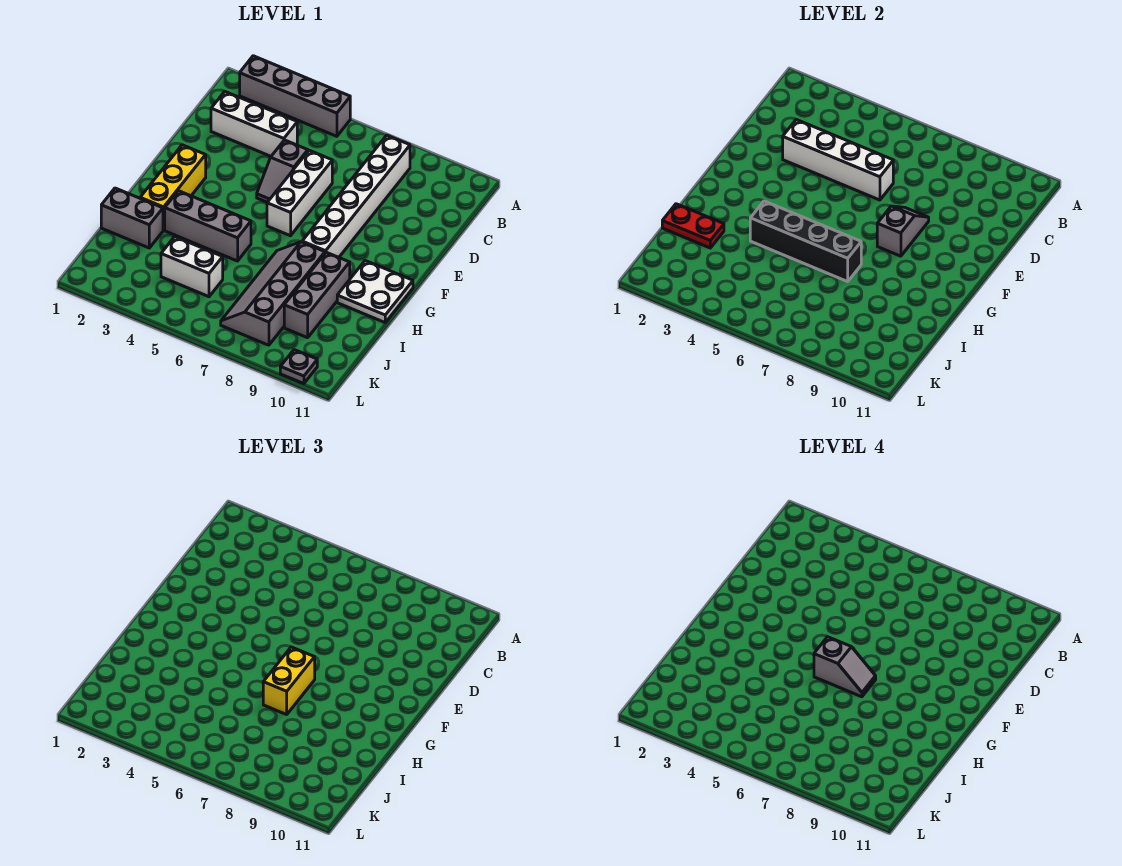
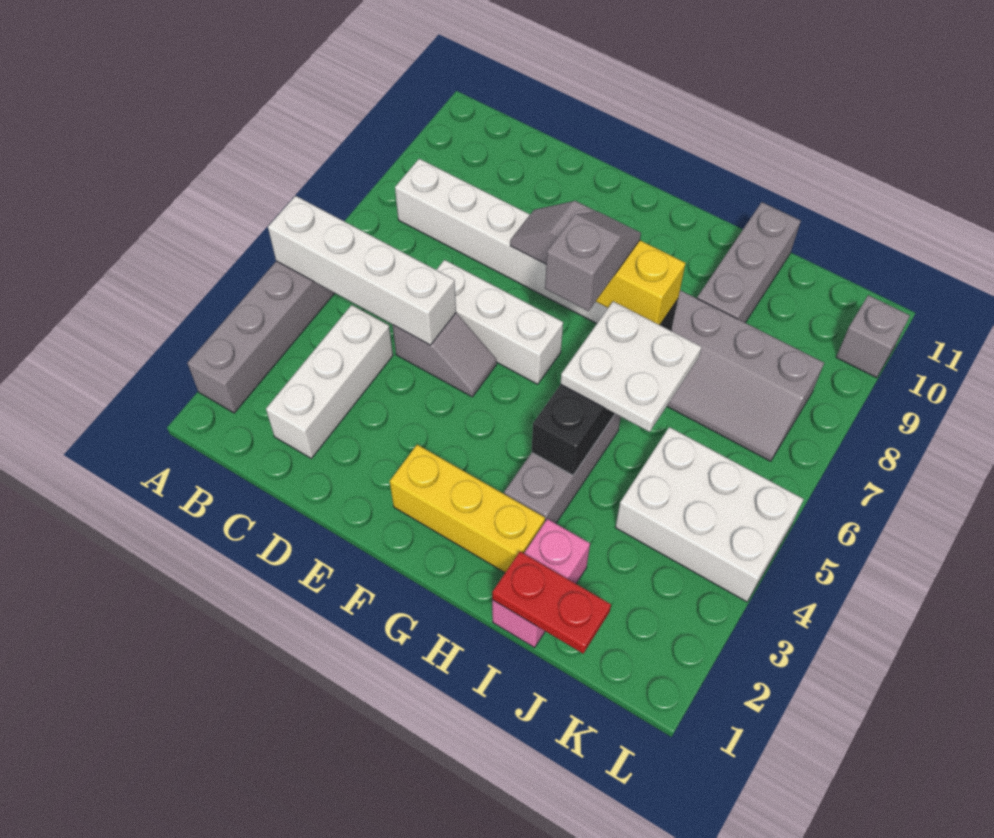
white brick D3:D6 level 2 -> white brick A5:D5 level 2
white plate G10:H11 level 1 -> white plate H5:I6 level 3
grey brick H9:J9 level 1 -> grey brick I9:I11 level 1
grey brick I1:I2 level 1 -> pink brick I1:I2 level 1
red plate I1:I2 level 2 -> red plate I1:J1 level 2
white brick J4:J5 level 1 -> white brick J4:L5 level 1
grey plate L10 level 1 -> grey brick L10 level 1

